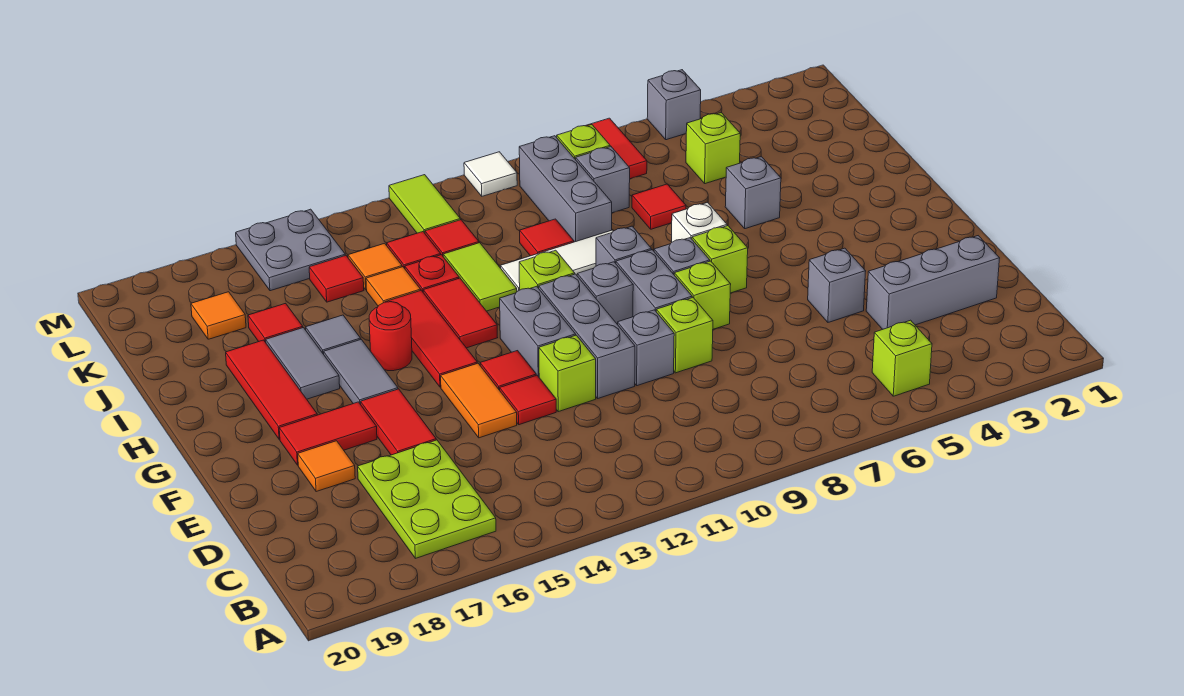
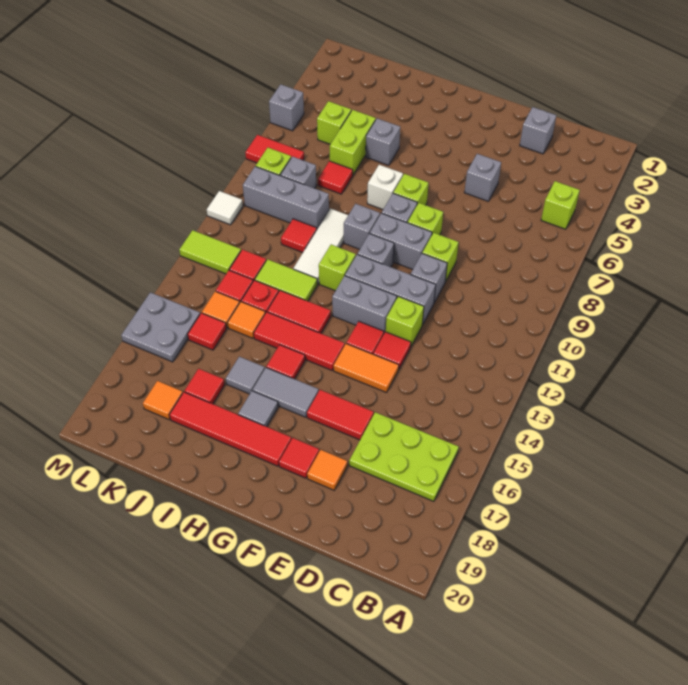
grey brick D2:D4 level 1 -> grey brick D2 level 1
red tile F17:F18 level 1 -> red tile F18 level 1
red tile G18:I18 level 1 -> red tile G18:J18 level 1
red round brick H15 level 1 -> red tile H15 level 1
grey tile H17:I17 level 1 -> grey tile H17 level 1
none -> lime brick J5:J6 level 1

